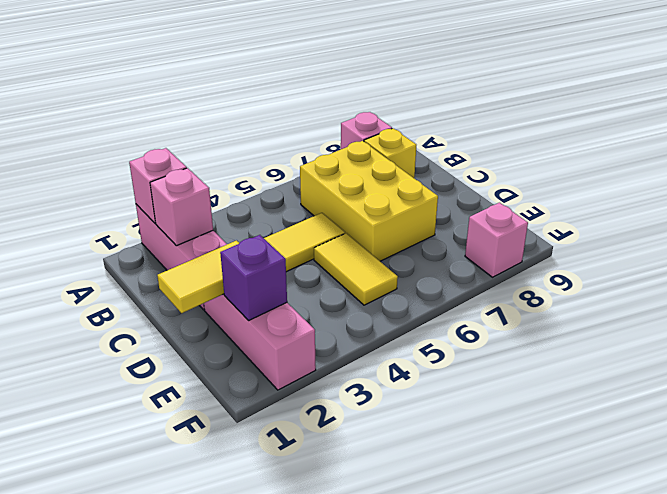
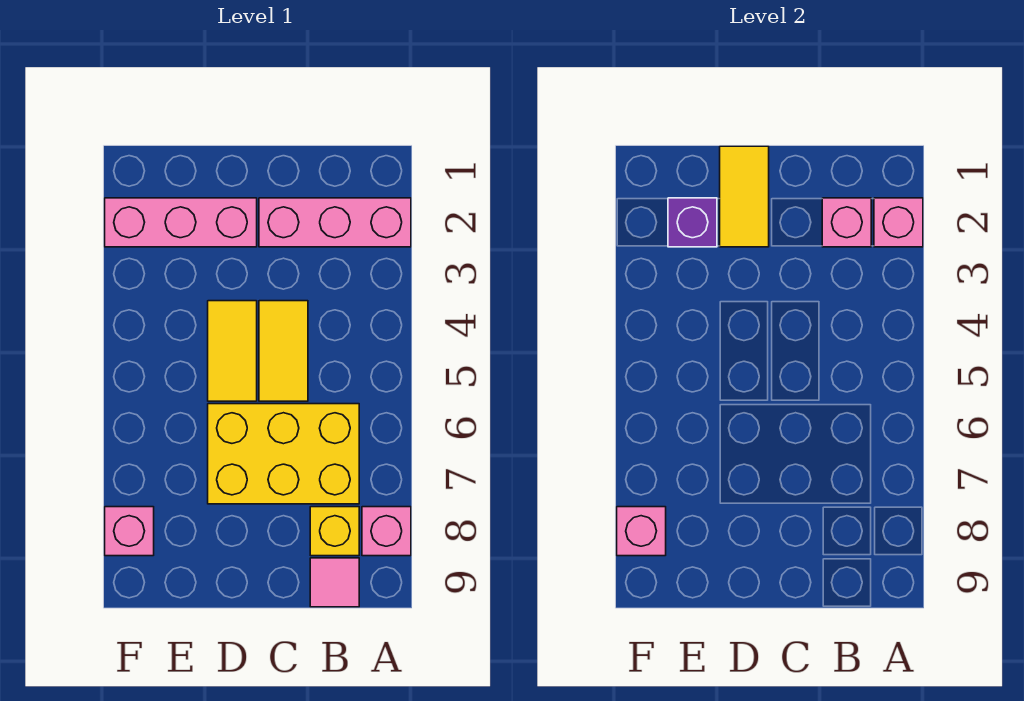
none -> pink tile B9 level 1
yellow tile D5:E5 level 1 -> yellow tile D4:D5 level 1
none -> pink brick F8 level 2

